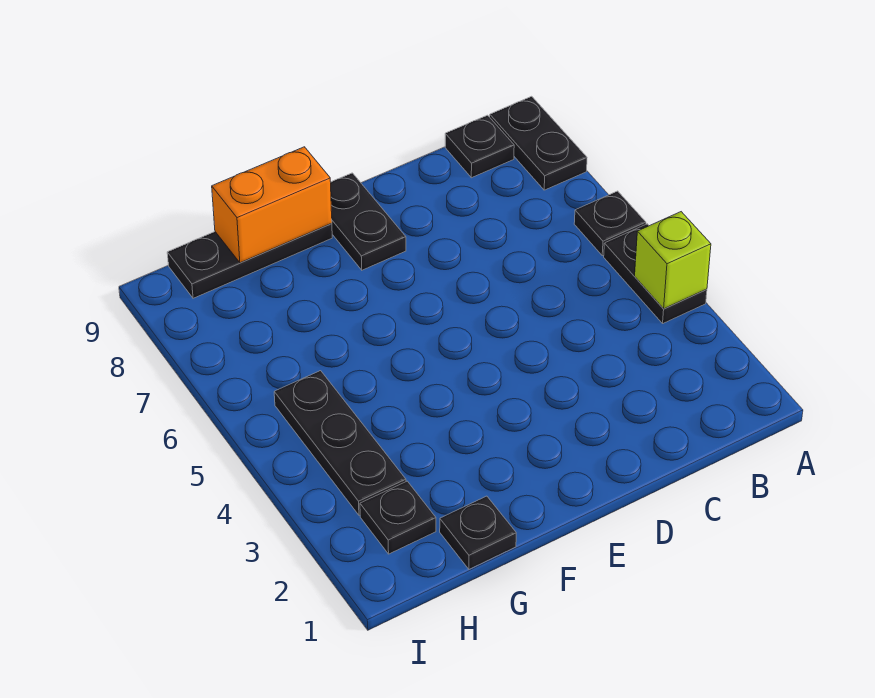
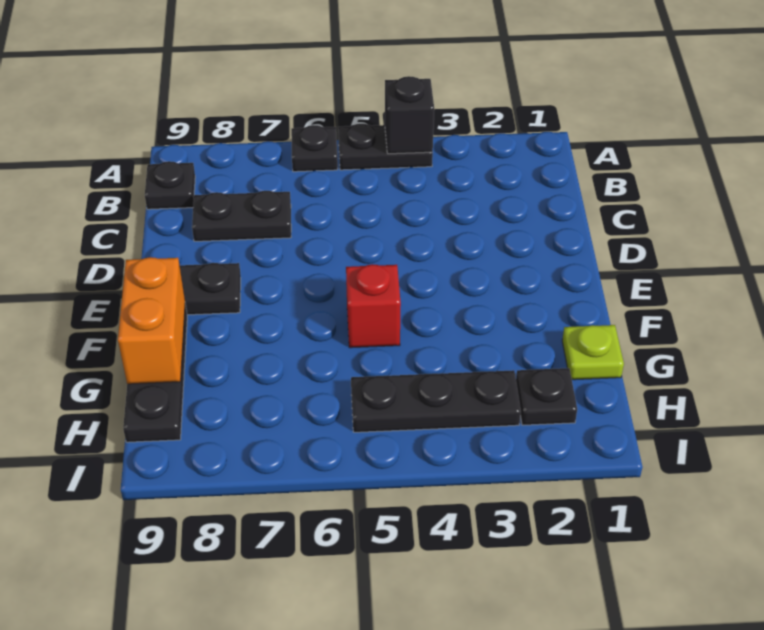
lime brick A4 level 2 -> black brick A4 level 2
black plate A8:A9 level 1 -> black plate C7:C8 level 1
none -> red brick F5 level 1
black plate G1 level 1 -> lime plate G1 level 1

